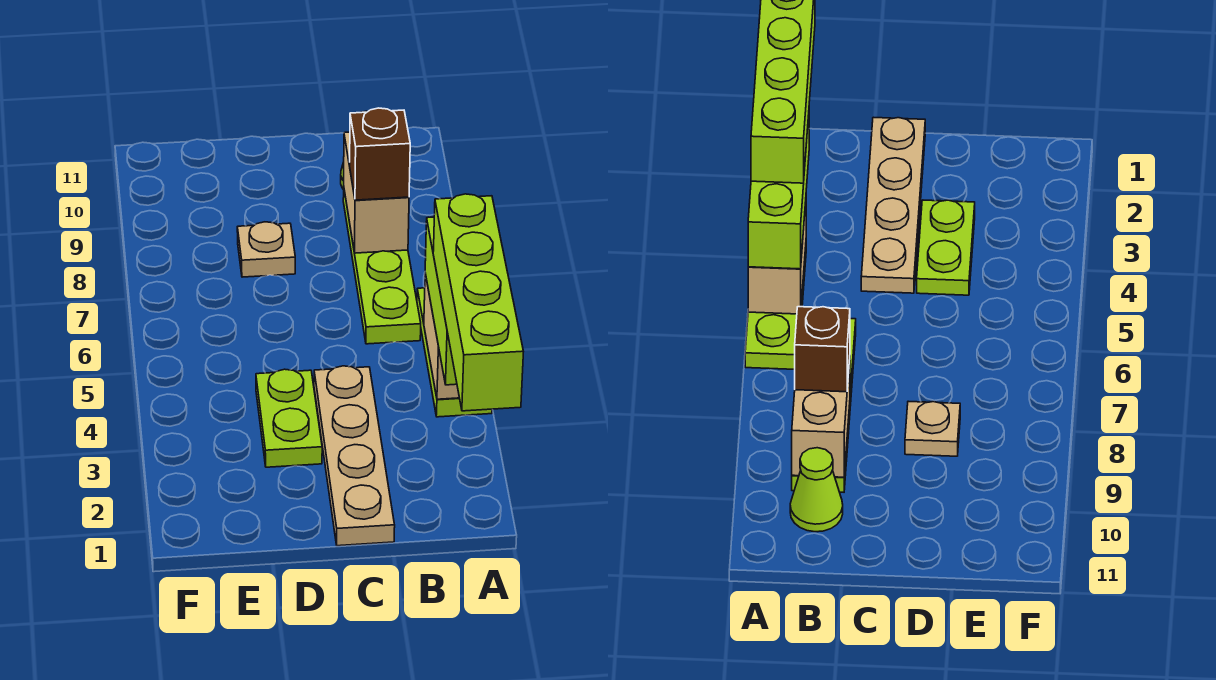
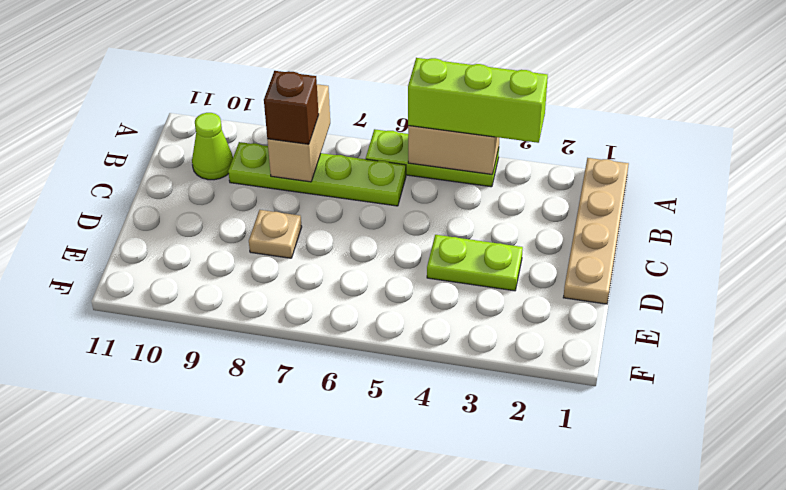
lime brick A1:A4 level 4 -> none
tan brick B8:B9 level 2 -> tan brick A8:B8 level 2
tan plate C1:C4 level 1 -> tan plate A1:D1 level 1

